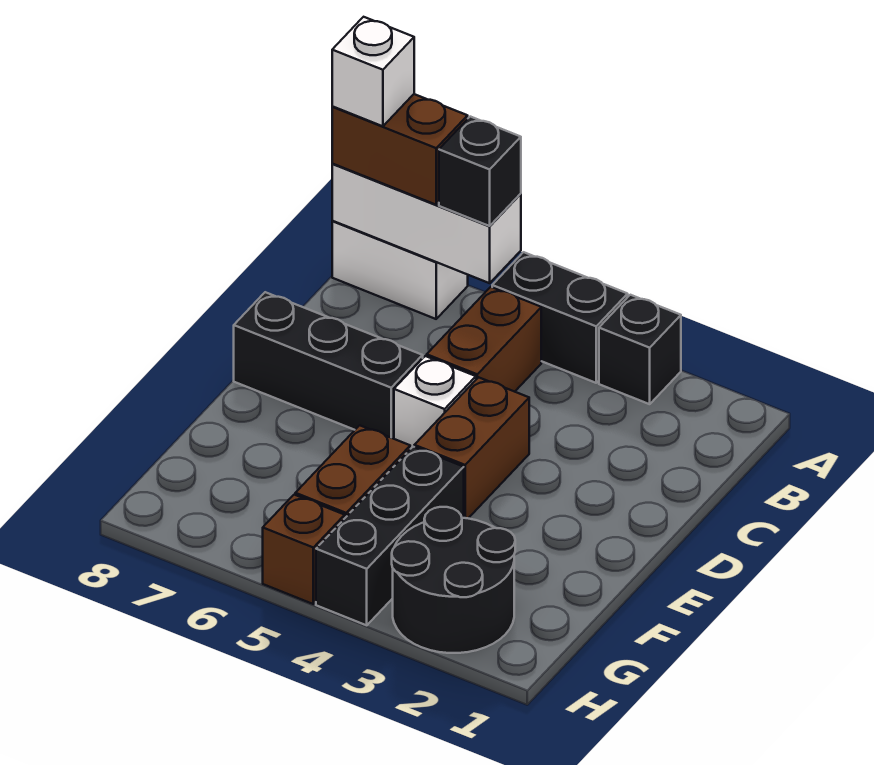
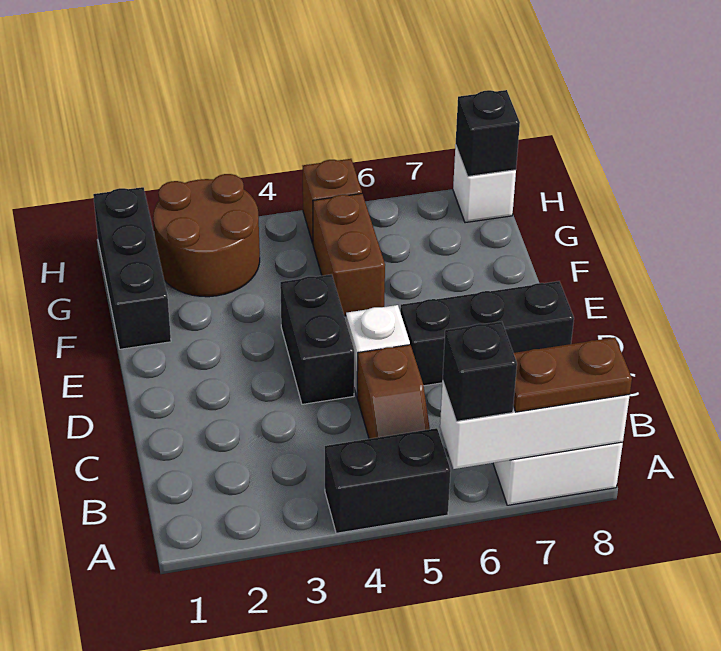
black brick A3 level 1 -> black brick H8 level 2
brown brick A7:A8 level 3 -> brown plate A7:A8 level 3
white brick A8 level 4 -> white brick H8 level 1
brown brick B5:C5 level 1 -> brown slope B5:C5 level 1 top C
brown brick D4:E4 level 1 -> black brick D4:E4 level 1
black brick F4:H4 level 1 -> black brick F1:H1 level 1
black round brick G2:H3 level 1 -> brown round brick G2:H3 level 1

